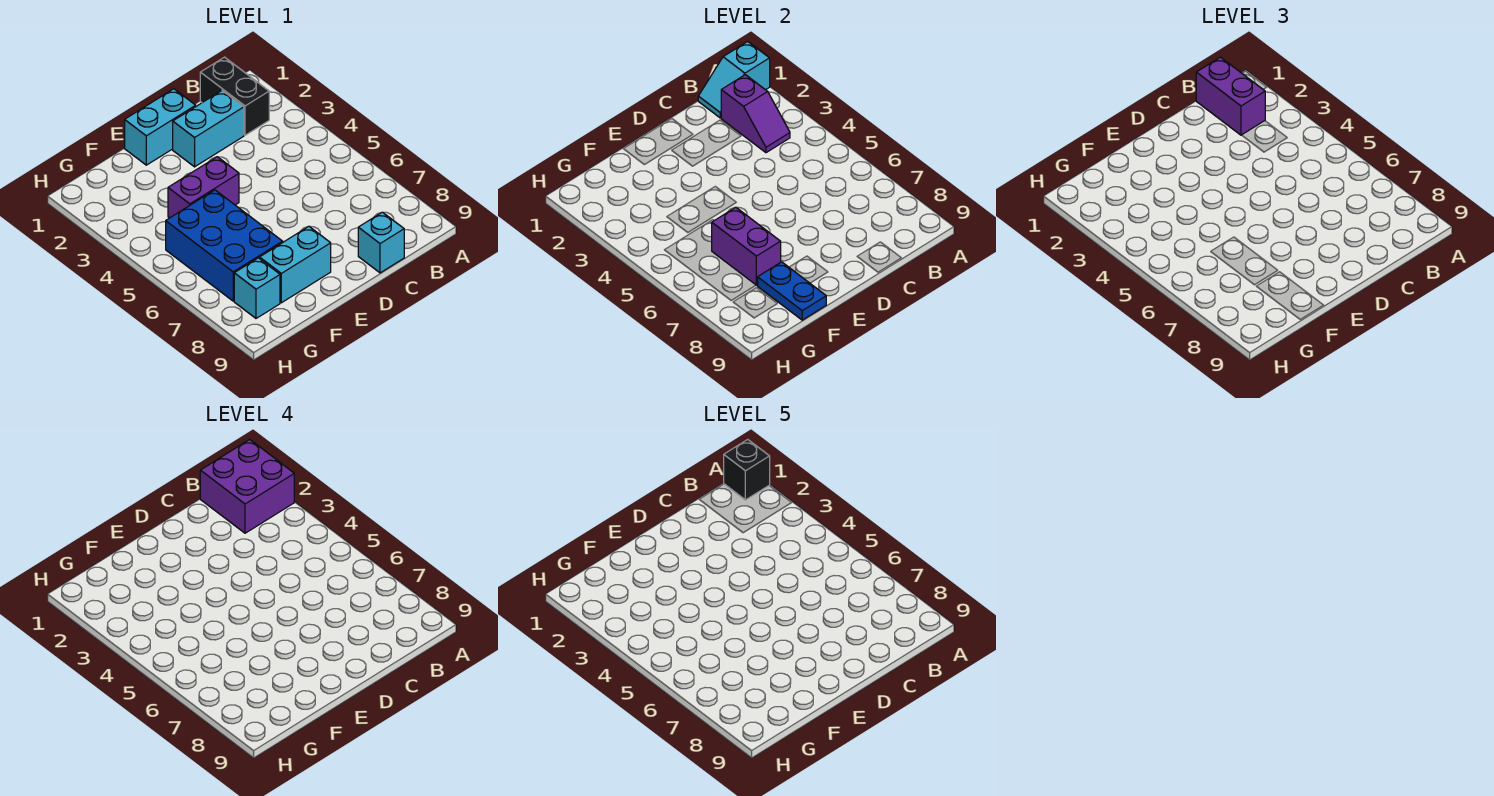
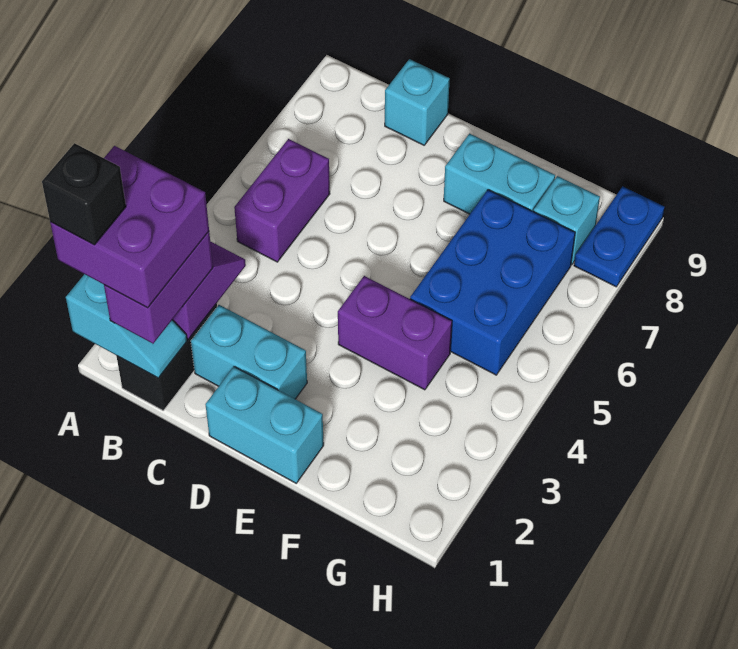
purple brick F6:F7 level 2 -> purple brick B5:B6 level 1
blue plate F8:F9 level 2 -> blue plate H8:H9 level 1

